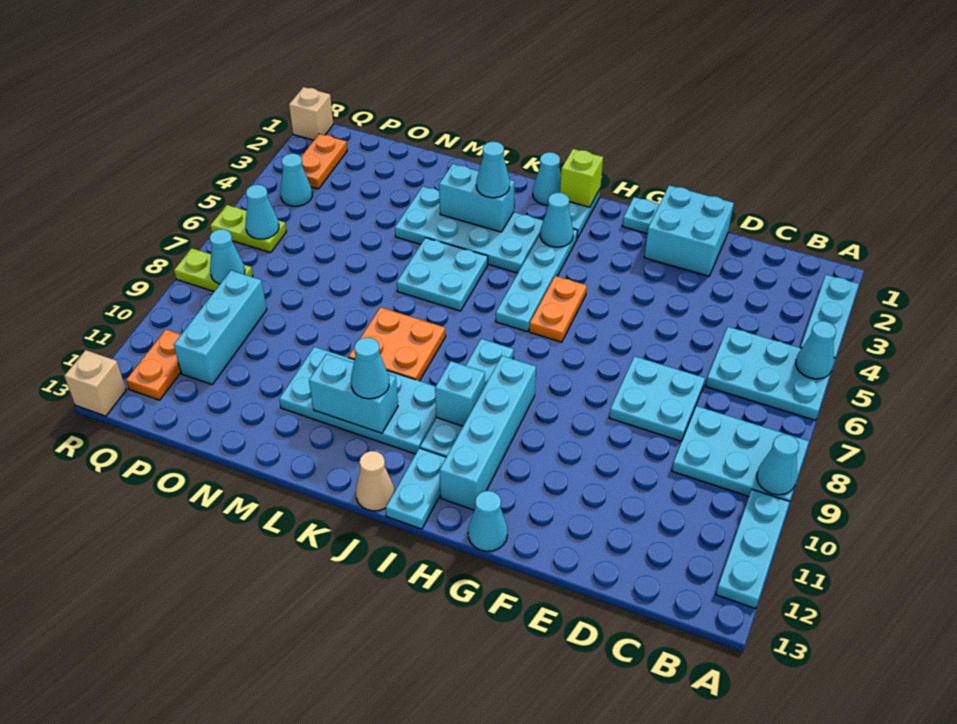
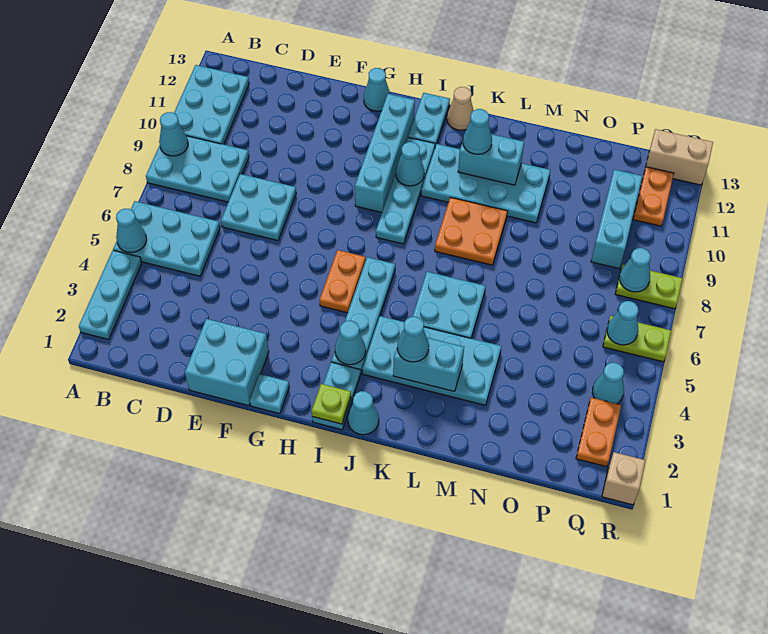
cyan plate A10:A12 level 1 -> cyan plate A10:B12 level 1
lime brick I1 level 2 -> lime plate I1 level 2
cyan brick I10 level 2 -> cyan cone I10 level 2
tan brick R13 level 1 -> tan brick Q13:R13 level 1

